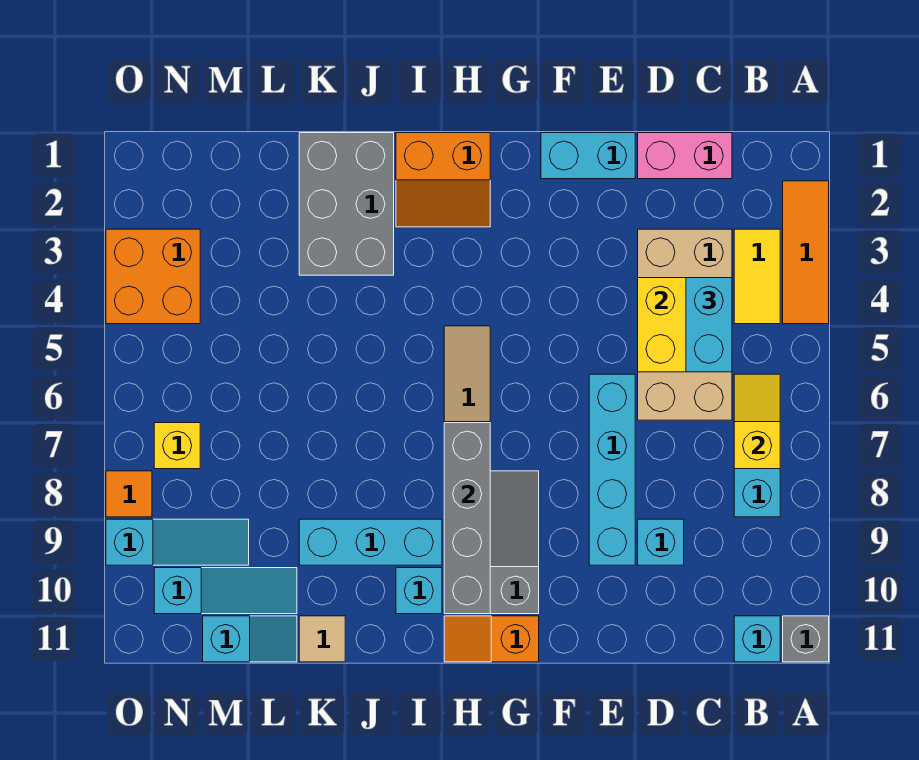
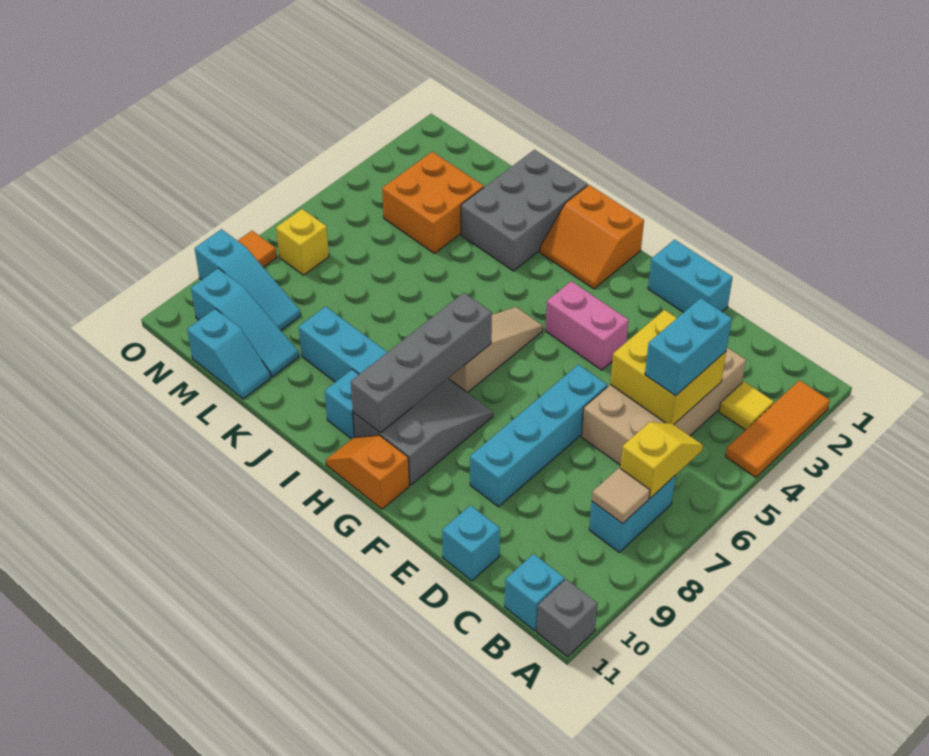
yellow tile B3:B4 level 1 -> yellow tile B3 level 1
pink brick C1:D1 level 1 -> pink brick F4:G4 level 1
cyan brick D9 level 1 -> cyan brick D11 level 1
tan tile K11 level 1 -> tan tile B8 level 2
orange brick N3:O4 level 1 -> orange brick L3:M4 level 1

